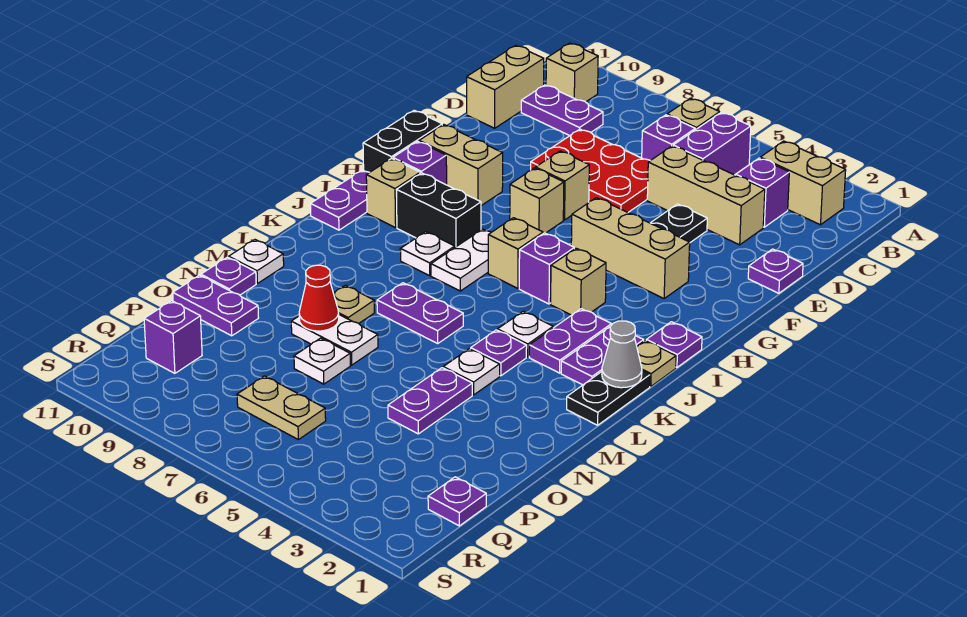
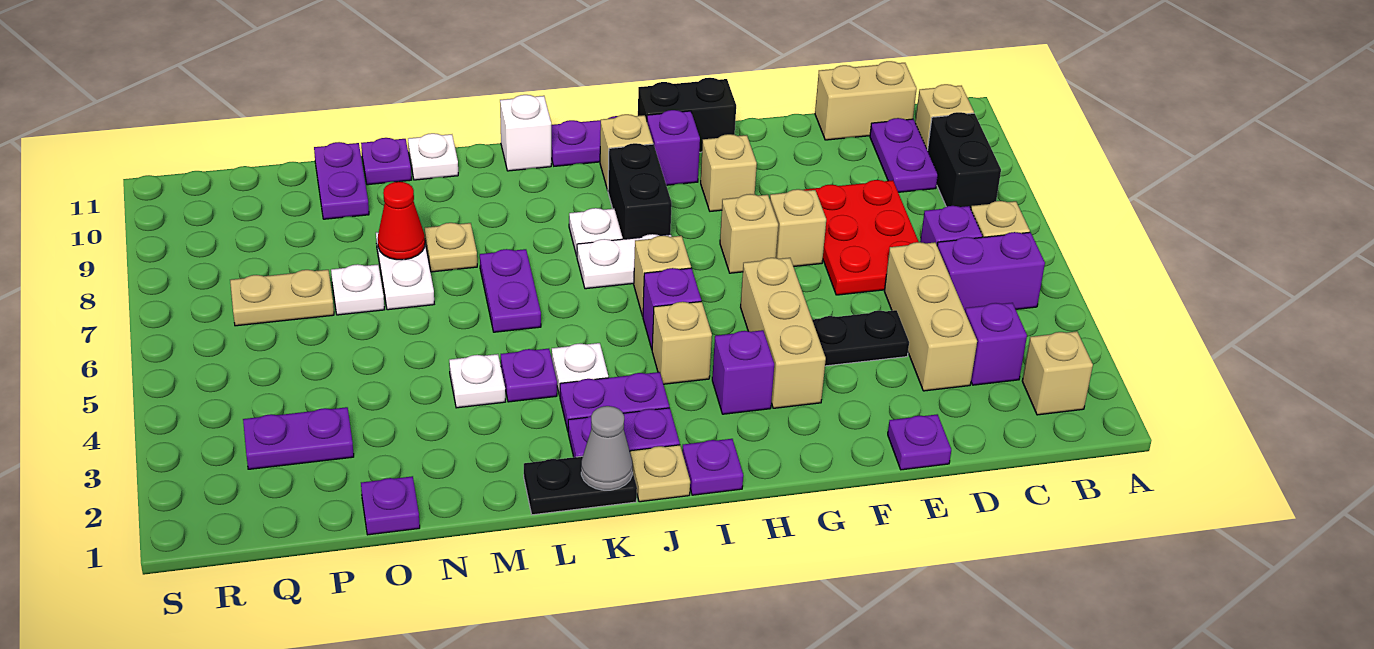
tan brick B2:B3 level 1 -> tan brick B2 level 1
none -> black brick B8:B9 level 1
tan brick G9:G10 level 1 -> tan brick G9 level 1
none -> white brick K11 level 1
purple plate N4:O4 level 1 -> purple plate P3:Q3 level 1
purple plate Q1 level 1 -> purple plate O1 level 1
tan plate Q6:Q7 level 1 -> tan plate P7:Q7 level 1
purple brick Q10 level 1 -> purple brick H3 level 1

